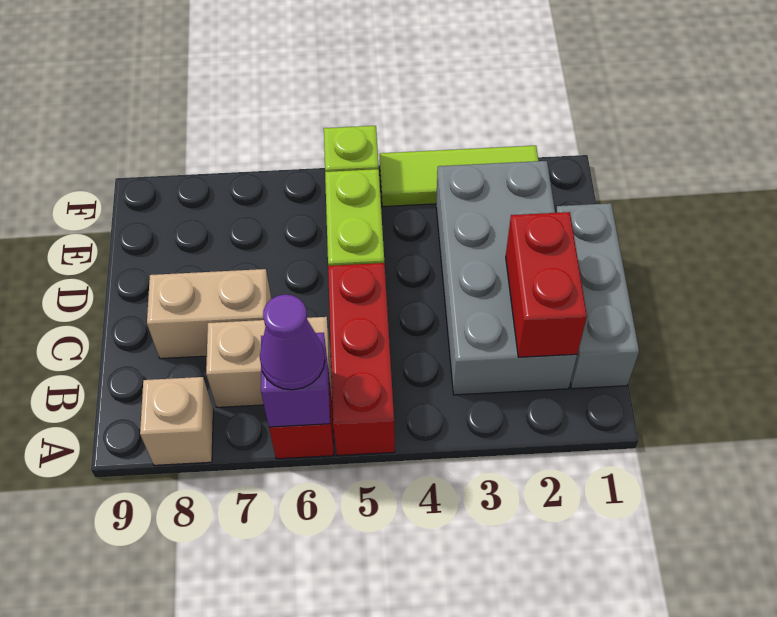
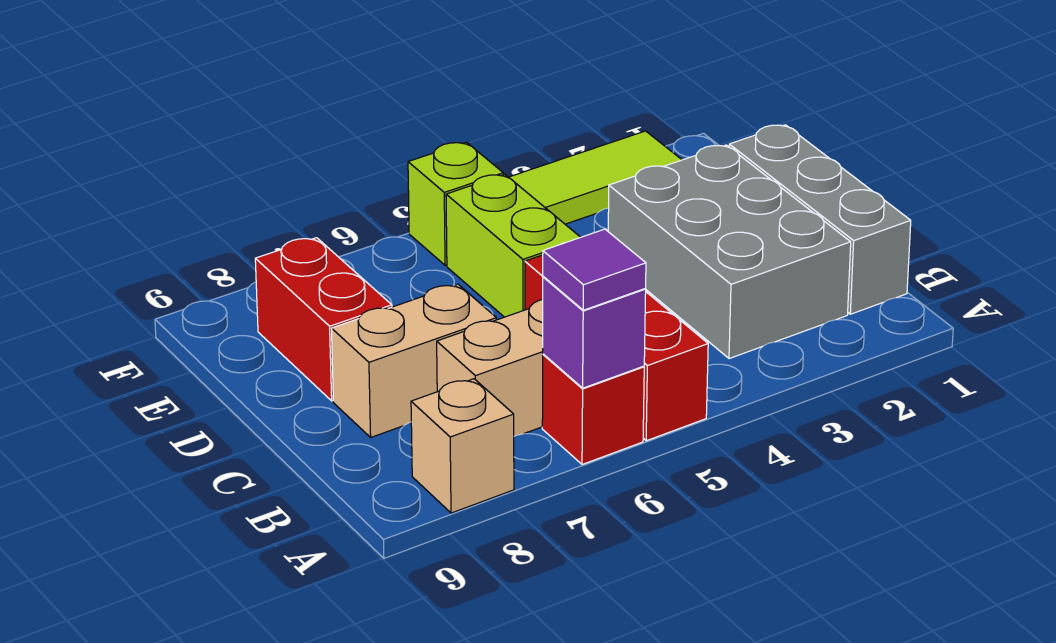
purple cone A6 level 3 -> purple tile A6 level 3
grey brick B2:E3 level 1 -> grey brick B2:D3 level 1
red brick B2:C2 level 2 -> red brick D8:E8 level 1

